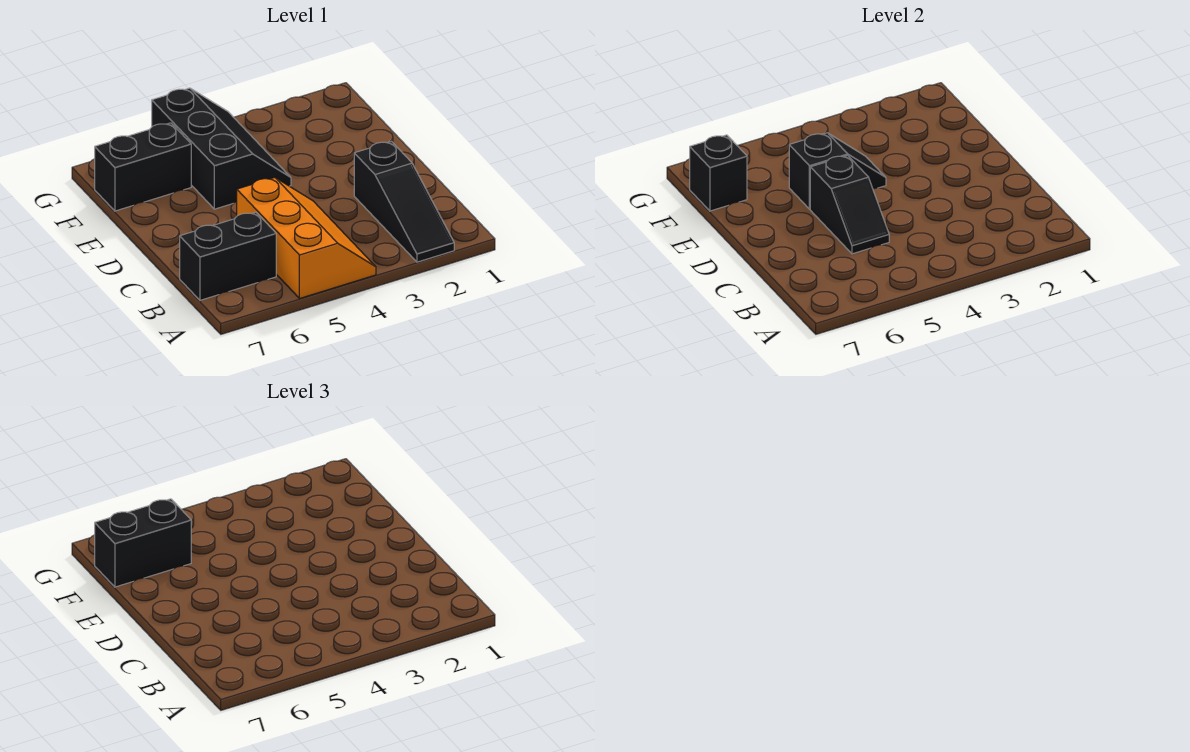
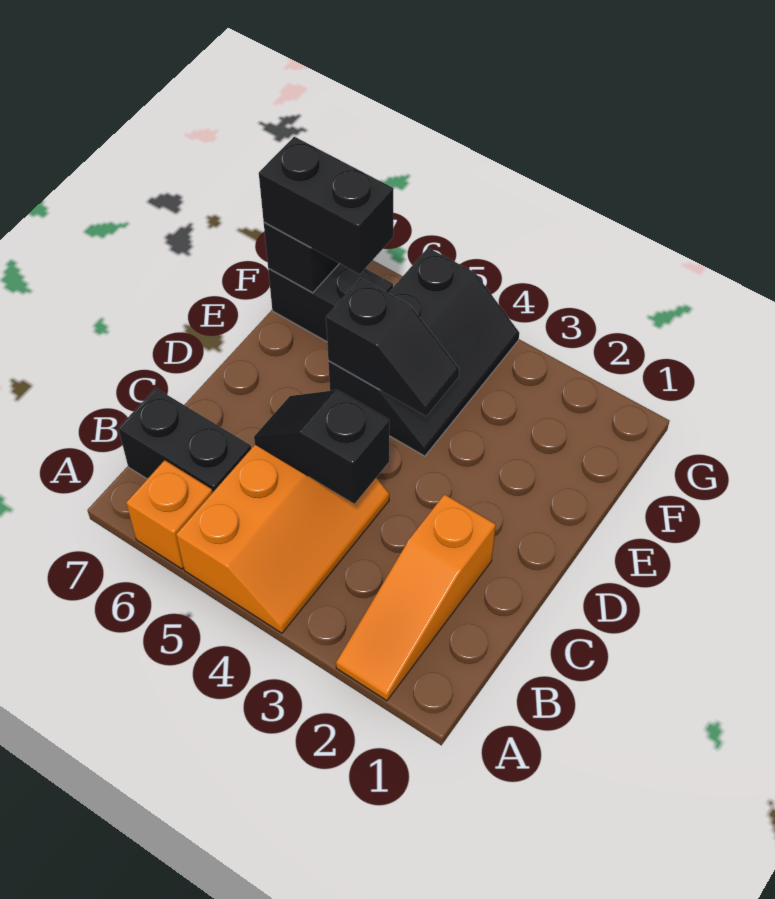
black slope A2:C2 level 1 top C -> orange slope A2:C2 level 1 top C
none -> orange brick A6 level 1
black slope C5:D5 level 2 top D -> black slope C4:C5 level 2 top 4

